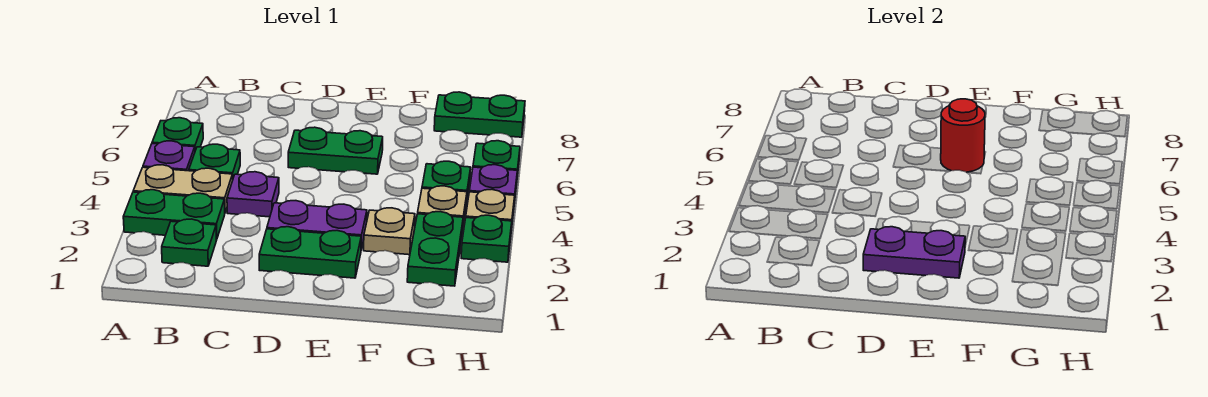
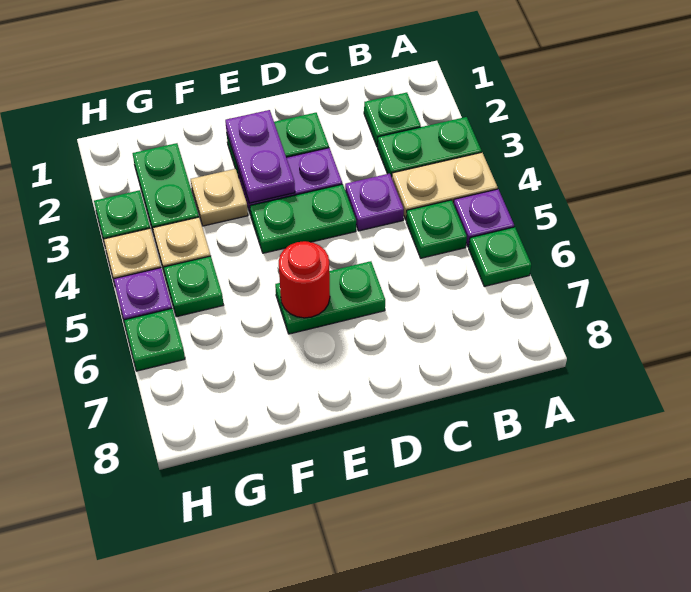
purple plate D2:E2 level 2 -> purple plate E2:E3 level 2
green plate G8:H8 level 1 -> green plate D4:E4 level 1

